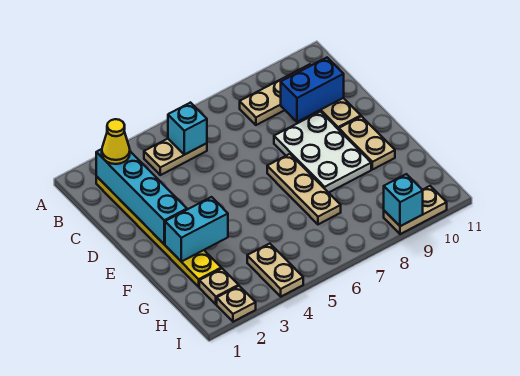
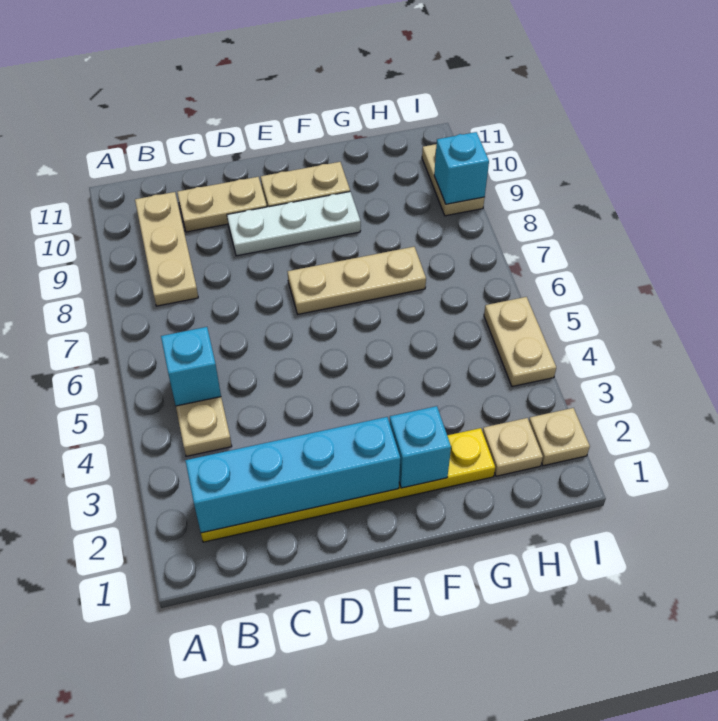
yellow cone B2 level 3 -> none
blue brick C9:C10 level 2 -> none
white plate D8:F9 level 1 -> white plate D9:F9 level 1
cyan brick F2:F3 level 2 -> cyan brick F2 level 2
tan plate H4:I4 level 1 -> tan plate I4:I5 level 1

